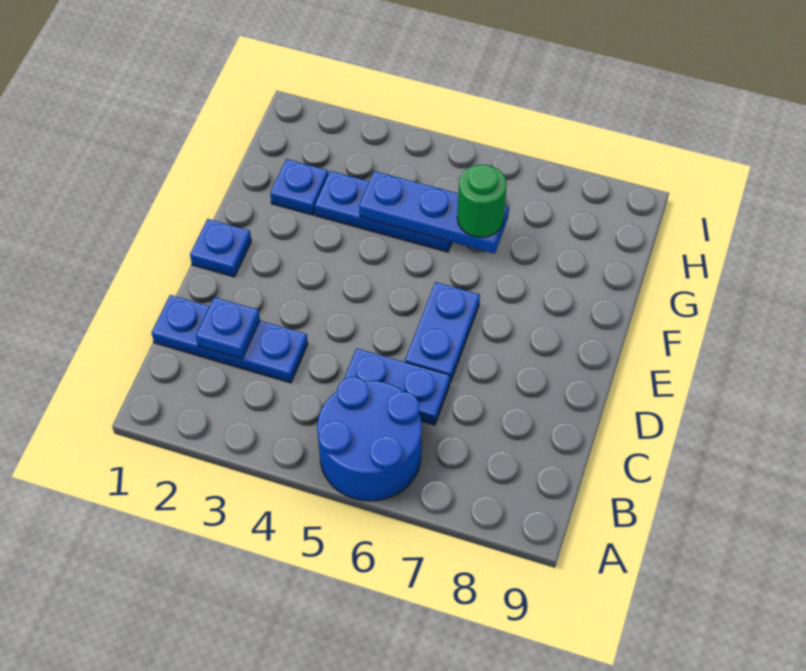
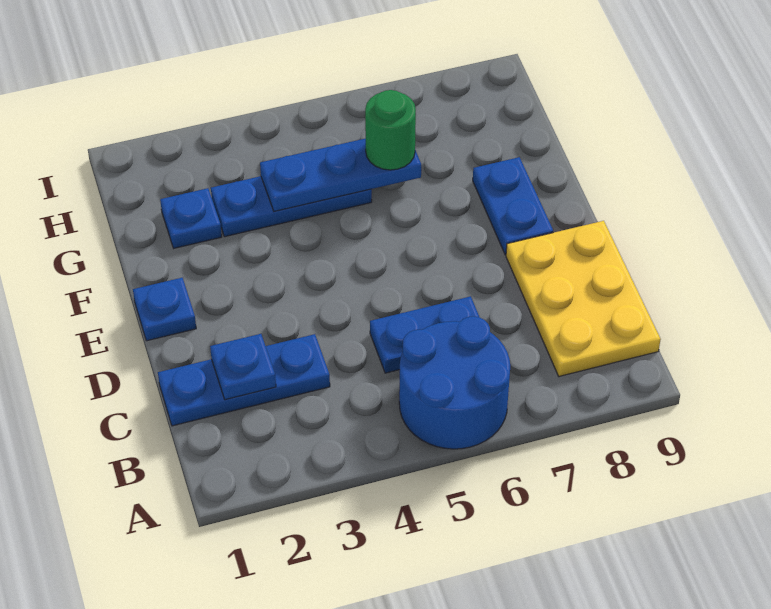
none -> yellow plate B8:D9 level 1
blue plate D6:E6 level 1 -> blue plate E8:F8 level 1

